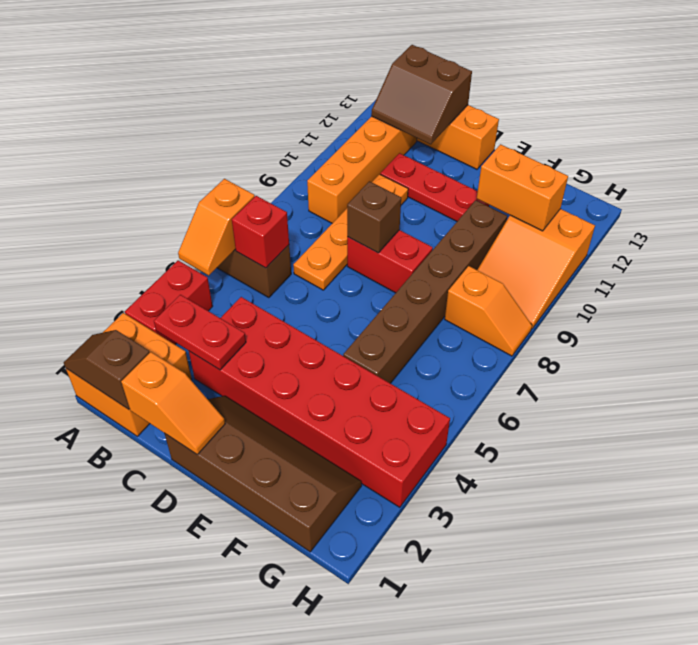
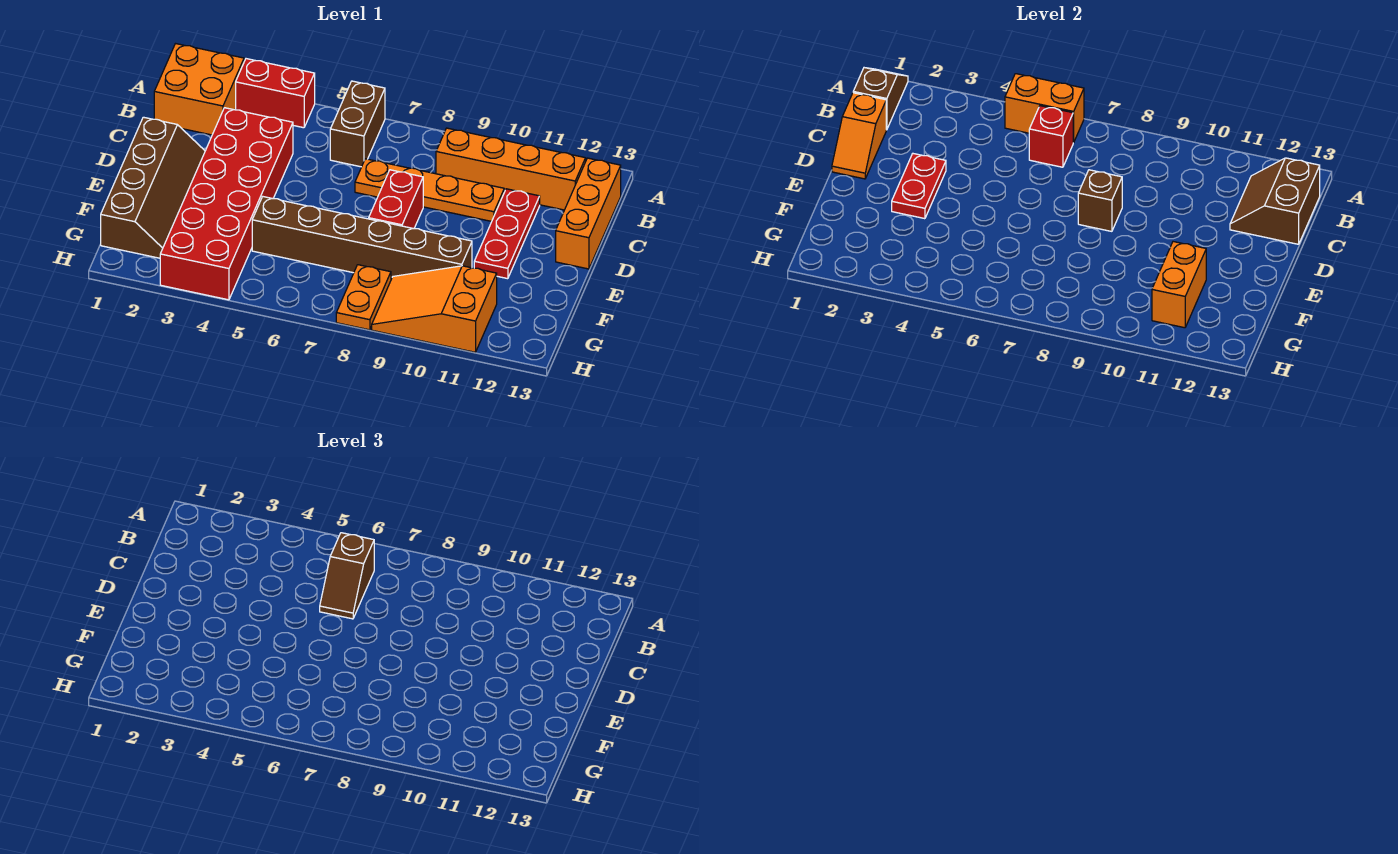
orange slope A5:A6 level 2 top 6 -> orange brick A5:A6 level 2
red plate B3:C3 level 2 -> red plate D3:E3 level 2
none -> brown slope B6:C6 level 3 top B
orange slope G8:H8 level 1 top G -> orange plate G8:H8 level 1

